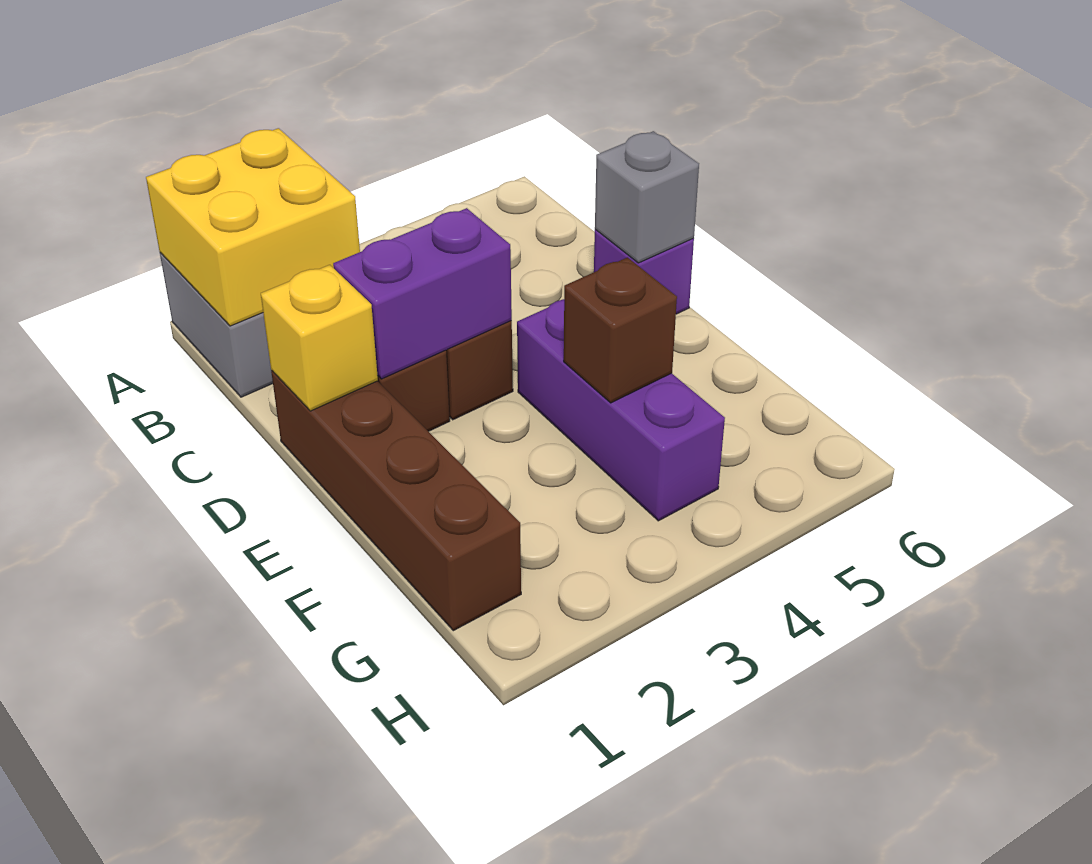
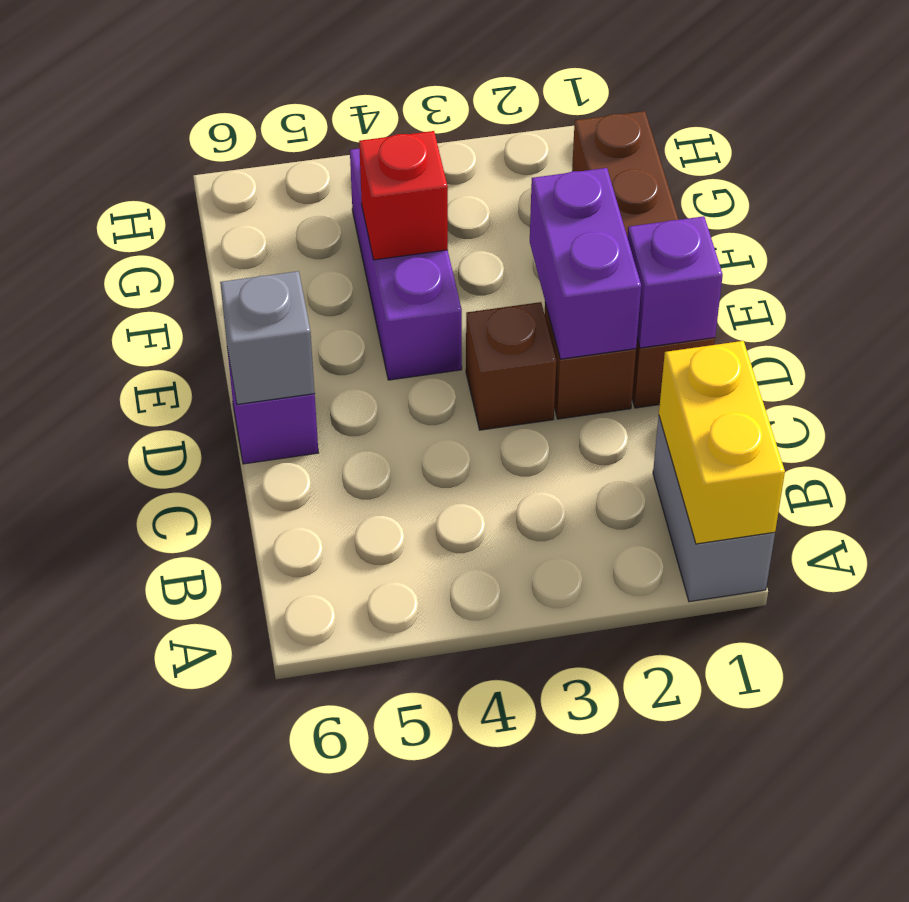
yellow brick A1:B2 level 2 -> yellow brick A1:B1 level 2
yellow brick D1 level 2 -> purple brick D1 level 2
purple brick D2:D3 level 2 -> purple brick D2:E2 level 2
brown brick F4 level 2 -> red brick F4 level 2

